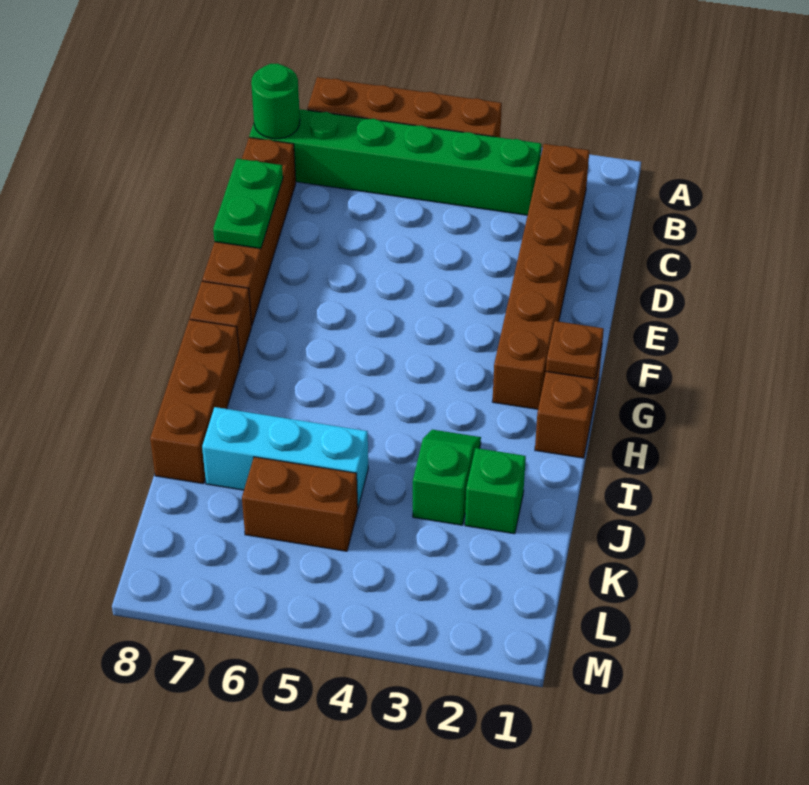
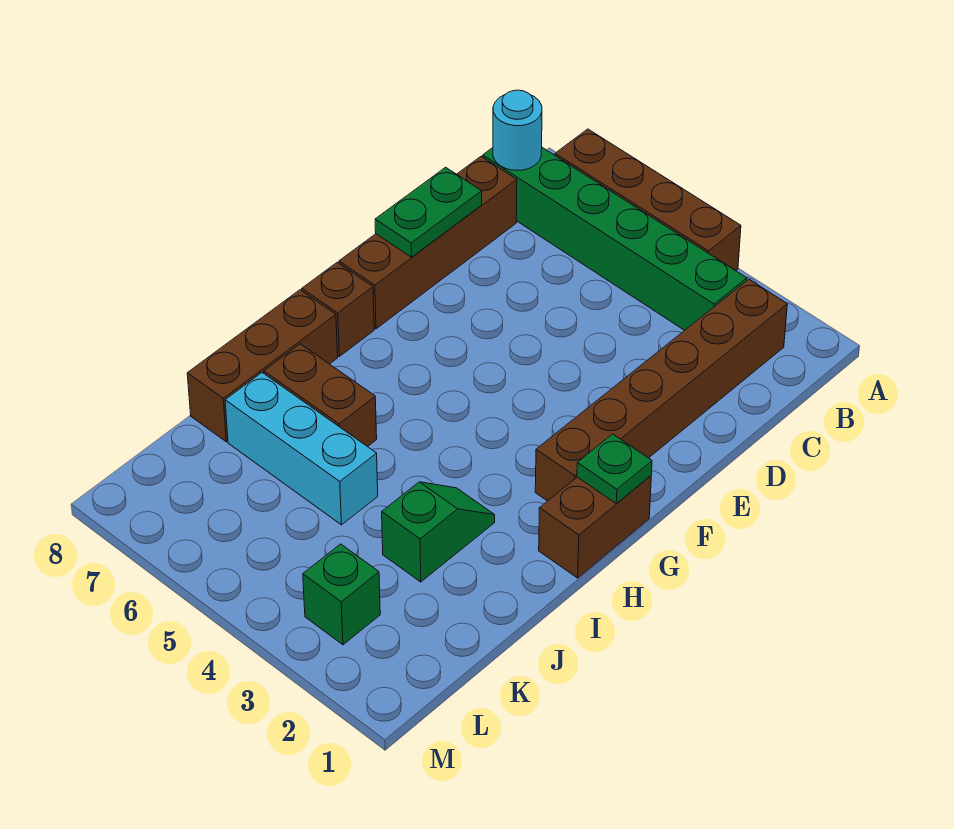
green round brick B8 level 2 -> cyan round brick B8 level 2
brown plate G1 level 2 -> green plate G1 level 2
green brick J2 level 1 -> green brick L3 level 1
brown brick K5:K6 level 1 -> brown brick I6:I7 level 1

